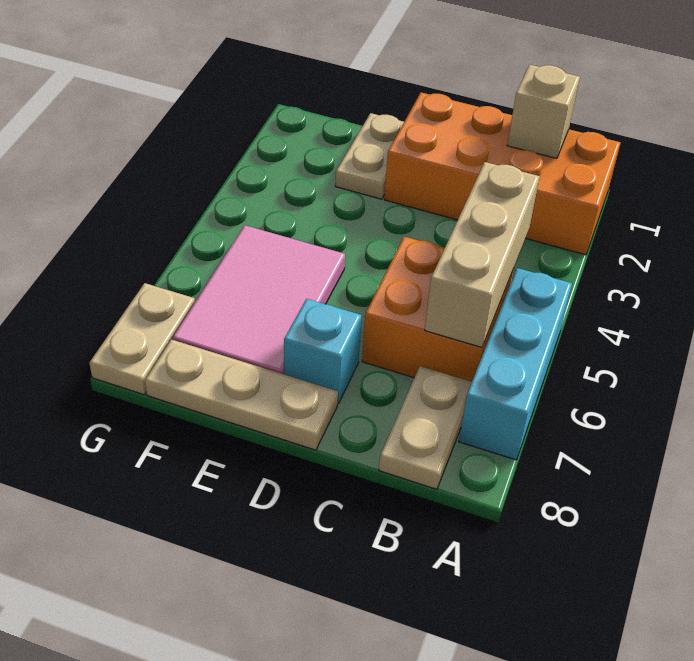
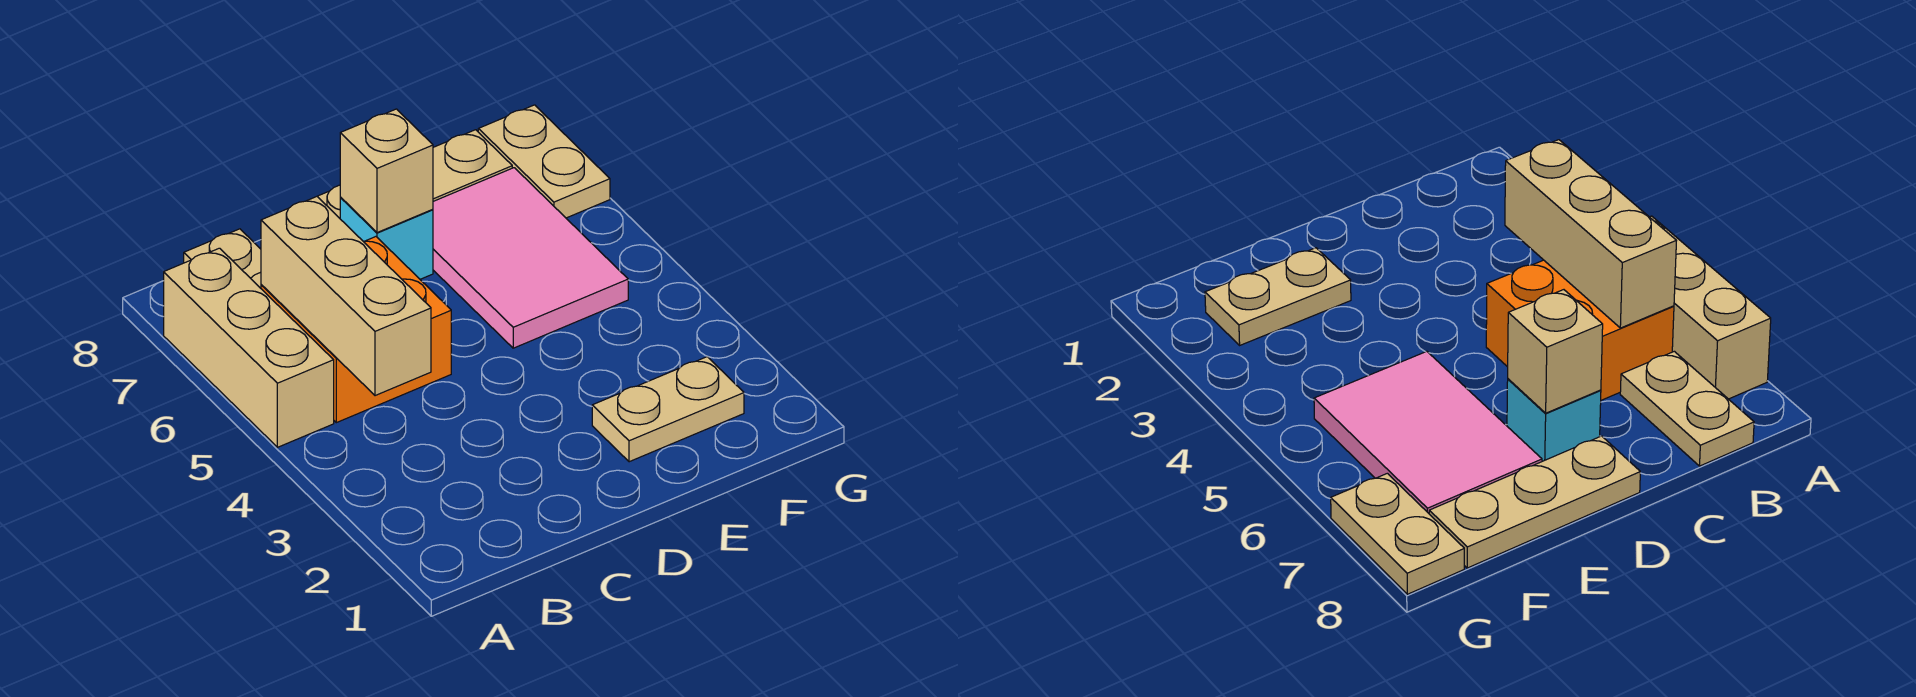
orange brick A1:D2 level 1 -> none
cyan brick A5:A7 level 1 -> tan brick A5:A7 level 1
tan brick B1 level 2 -> tan brick D7 level 2
tan plate E1:E2 level 1 -> tan plate E2:F2 level 1

